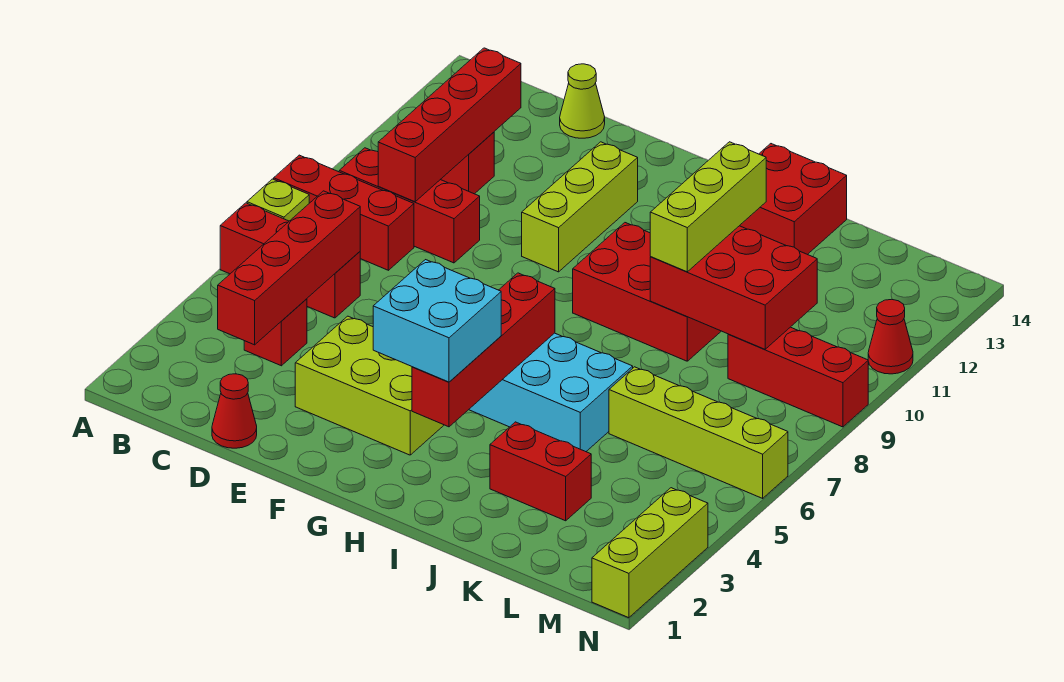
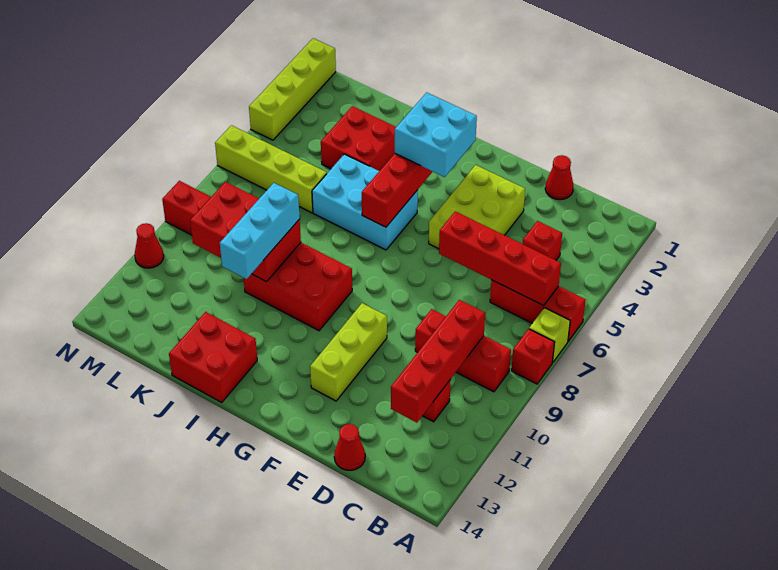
red brick A8:C8 level 1 -> red brick A8 level 1
red brick C3:C6 level 2 -> red brick B6:E6 level 2
lime cone D14 level 1 -> red cone D14 level 1
lime brick E3:G4 level 1 -> lime brick E3:F5 level 1
red brick J3:K3 level 1 -> red brick J3:K4 level 1
lime brick J9:J11 level 3 -> cyan brick J9:J11 level 3
lime brick N1:N3 level 1 -> lime brick N1:N4 level 1

